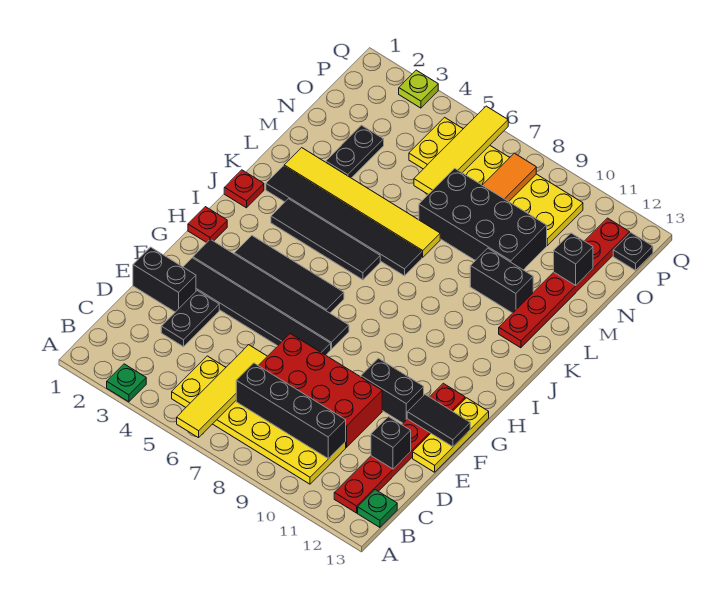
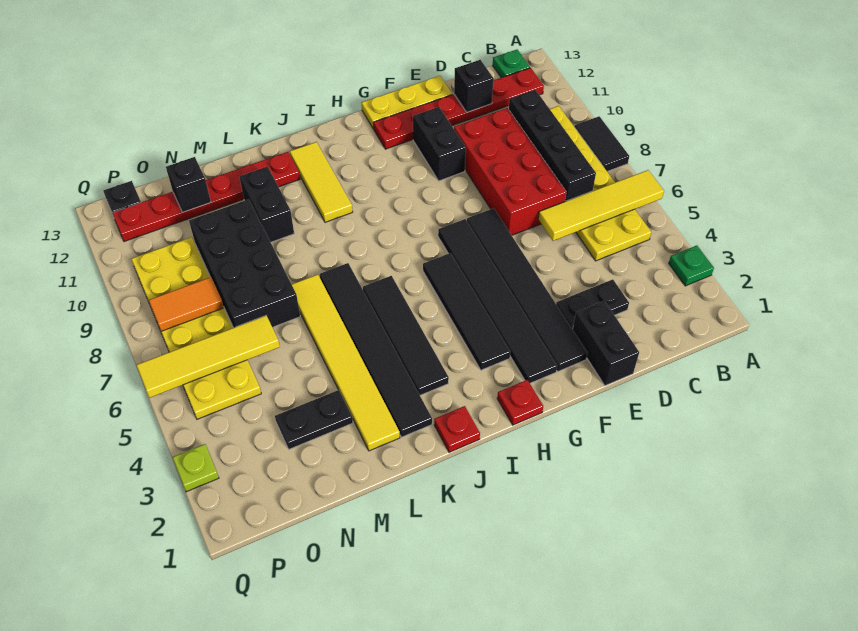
black tile F12:F13 level 2 -> black tile A8:A9 level 1
none -> yellow tile J10:J12 level 1

